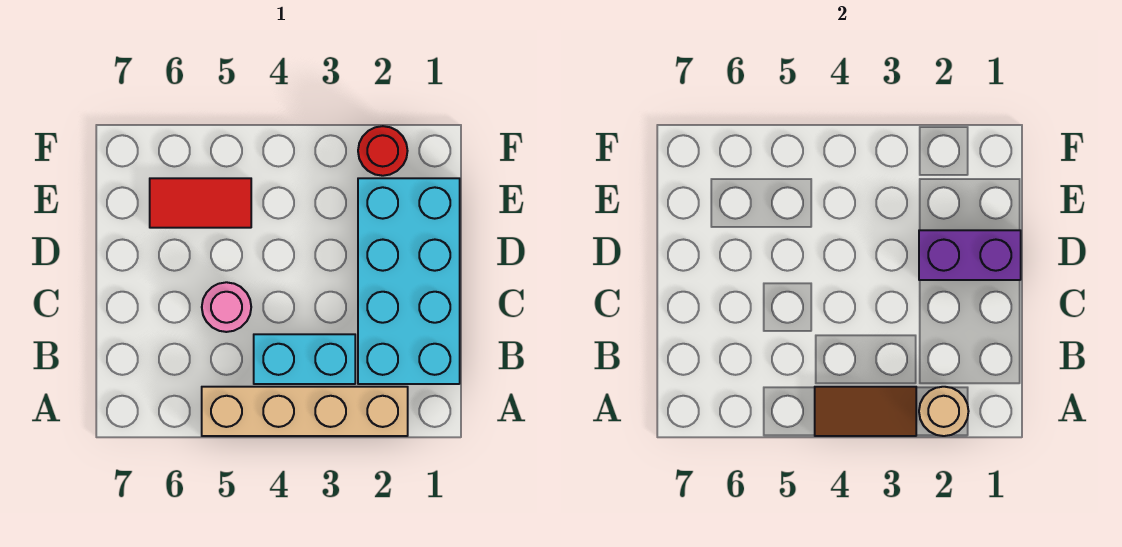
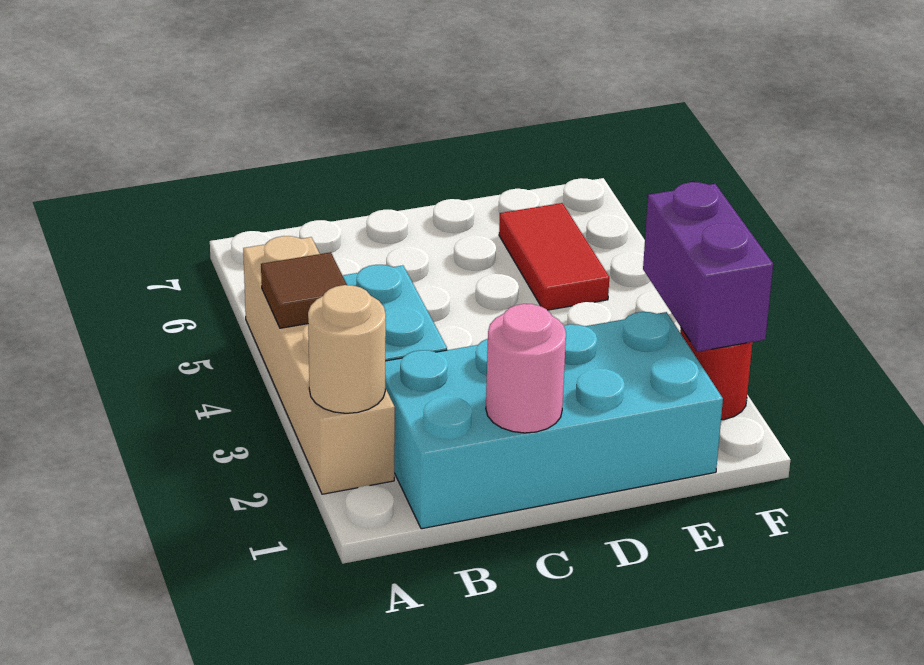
brown tile A3:A4 level 2 -> brown tile A4 level 2
pink round brick C5 level 1 -> pink round brick C1 level 2
purple brick D1:D2 level 2 -> purple brick F2:F3 level 2

